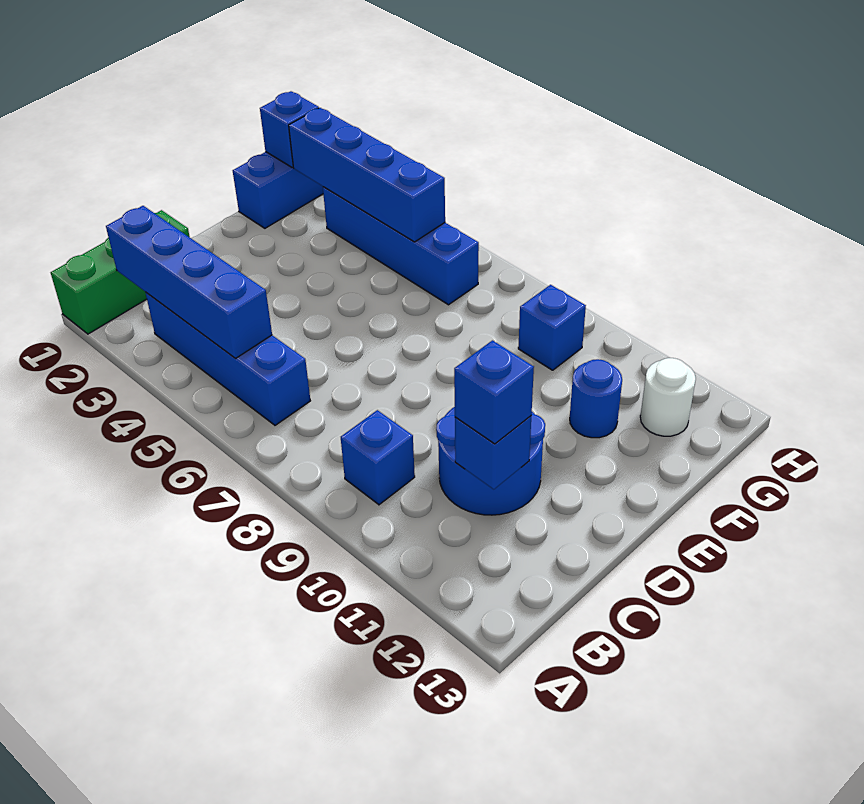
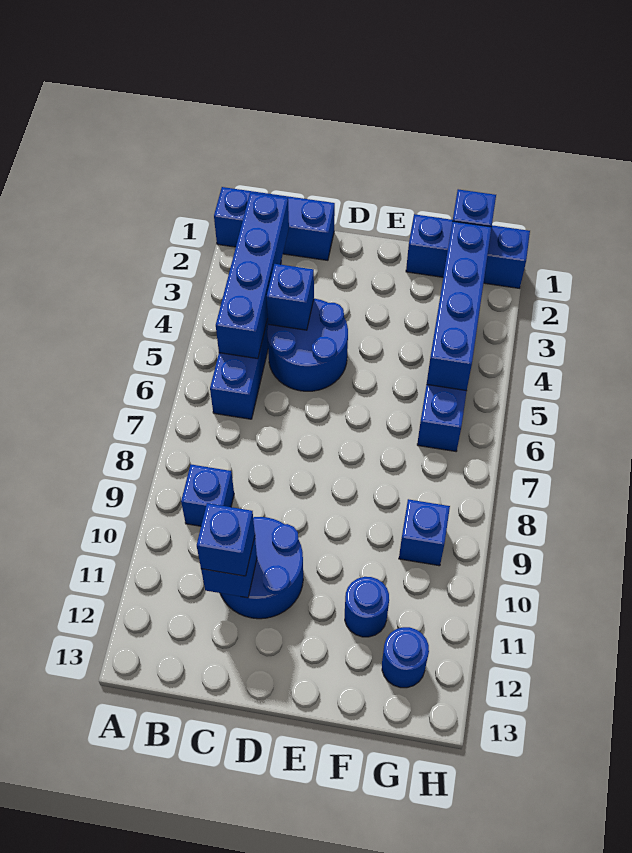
green brick A1:C1 level 1 -> blue brick A1:C1 level 1
none -> blue round brick C4:D5 level 1
none -> blue brick C4 level 2
white round brick G12 level 1 -> blue round brick G12 level 1

